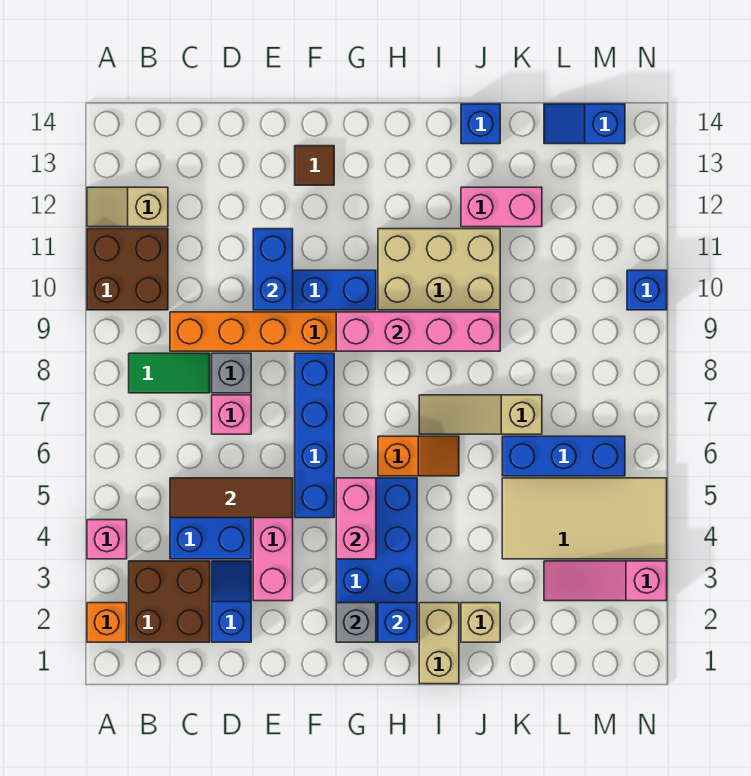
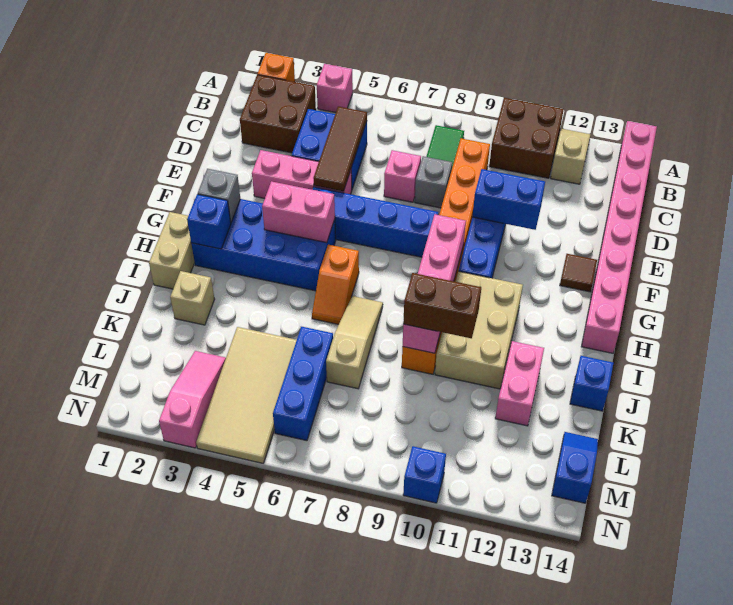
none -> pink brick A14:H14 level 1
blue slope D2:D3 level 1 top 2 -> none
tan brick I1:I2 level 1 -> tan brick H1:I1 level 1
none -> brown brick J9:J10 level 3

